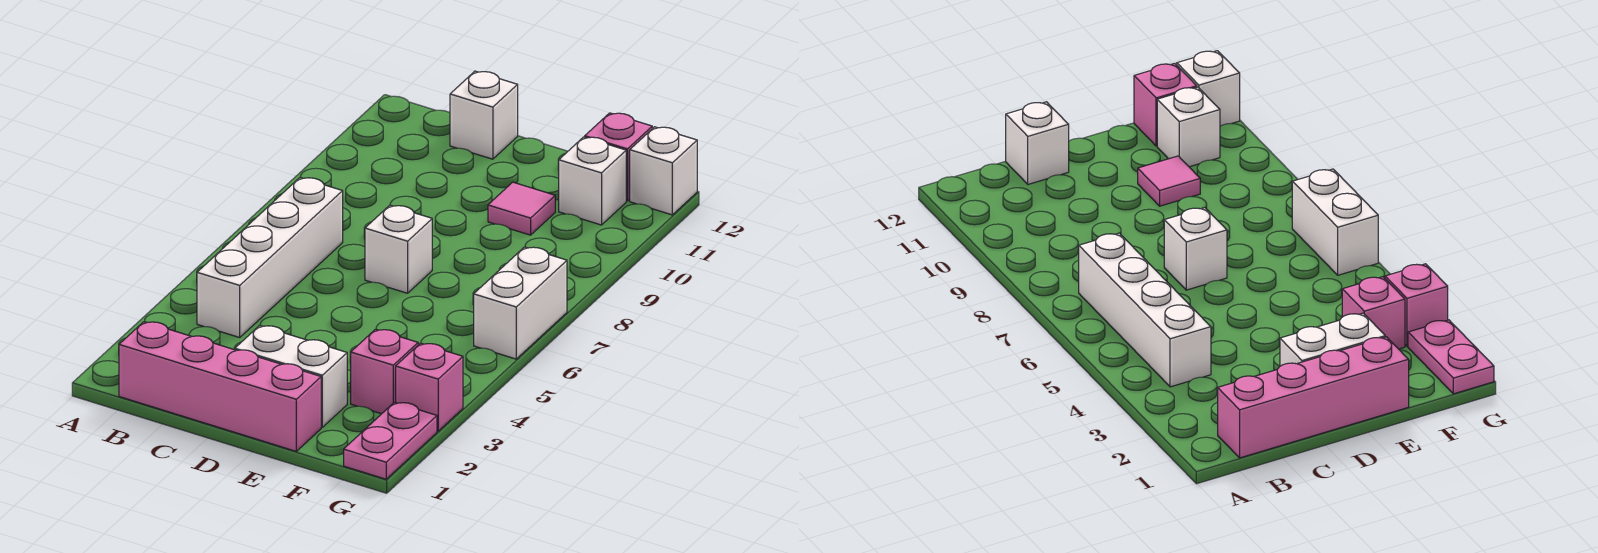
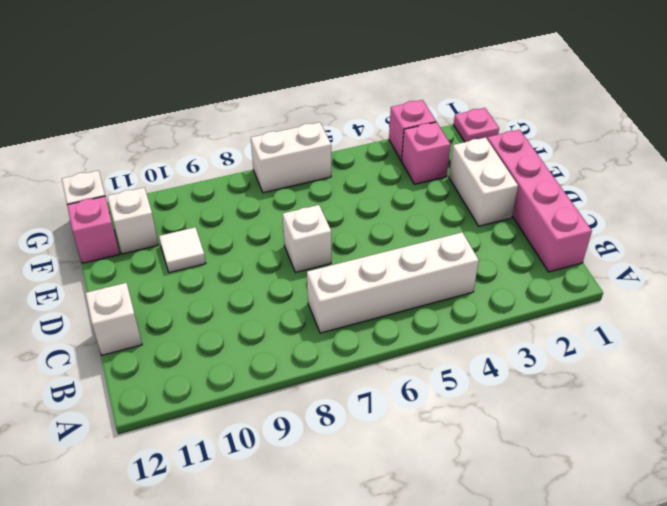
pink tile E10 level 1 -> white tile E10 level 1
pink plate G1:G2 level 1 -> pink plate G1 level 1

